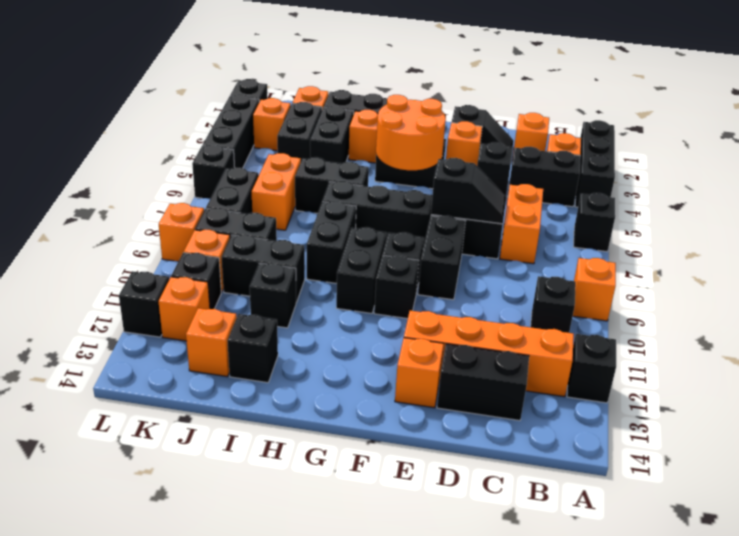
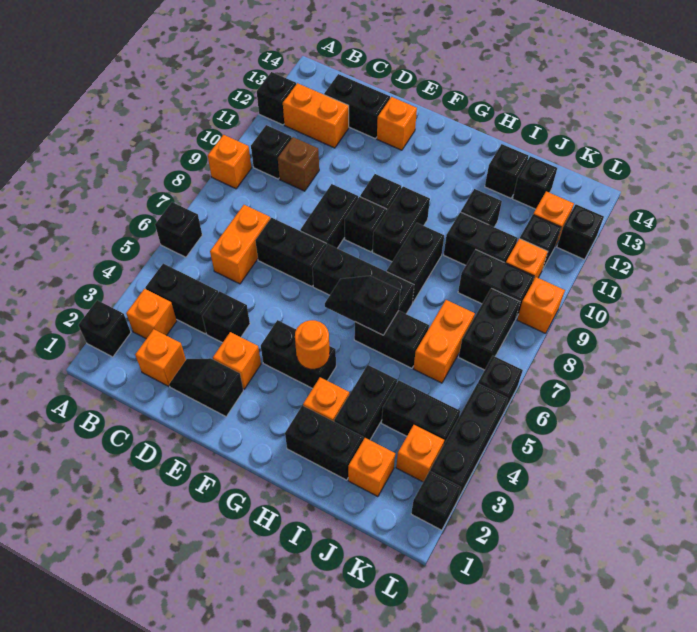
black brick A2:A4 level 1 -> black brick A2 level 1
orange brick B12:E12 level 1 -> orange brick B12:C12 level 1
none -> brown brick C10 level 1
black slope D7:E7 level 2 top E -> black slope G6:H6 level 2 top H
orange round brick F4:G5 level 2 -> orange round brick G4 level 2
black brick J3:J4 level 1 -> black brick J4:K4 level 1
orange brick J13 level 1 -> black brick J13 level 1

